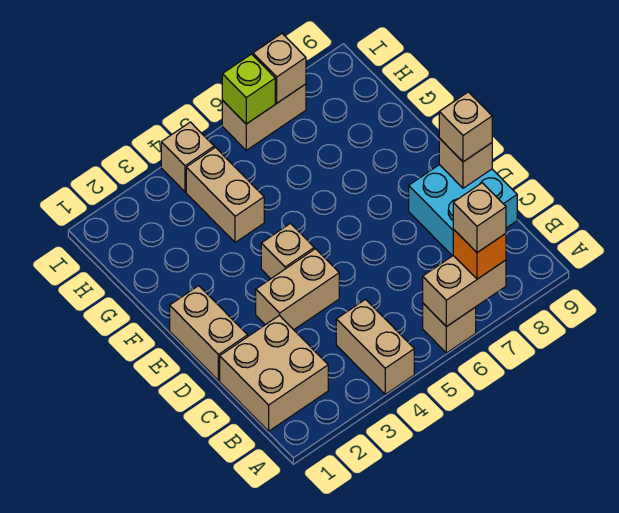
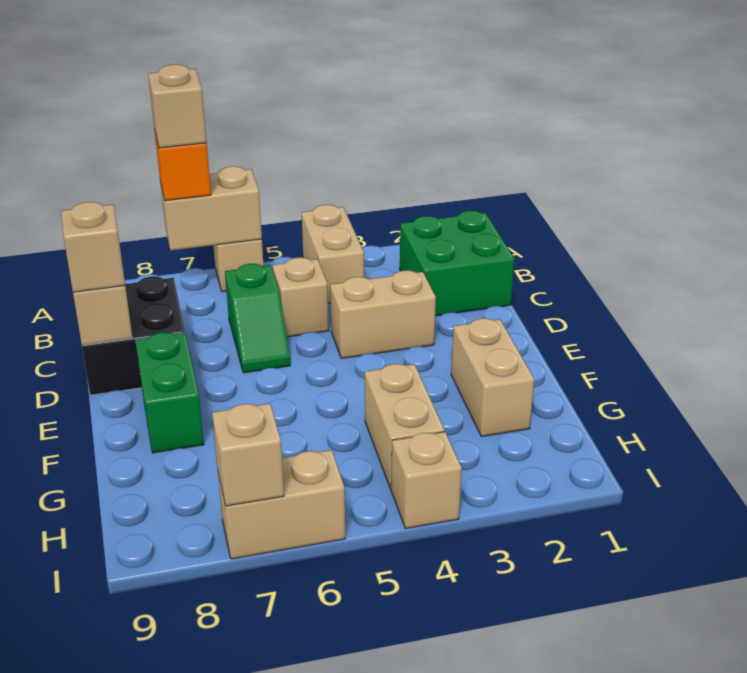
tan brick B1:C2 level 1 -> green brick B1:C2 level 1
none -> green slope C6:D6 level 1 top C
cyan brick C8:D9 level 1 -> black brick C8:D9 level 1
tan brick D1:E1 level 1 -> tan brick F2:G2 level 1
tan brick E4 level 1 -> tan brick C5 level 1
none -> green brick E8:F8 level 1
lime brick I6 level 2 -> none

